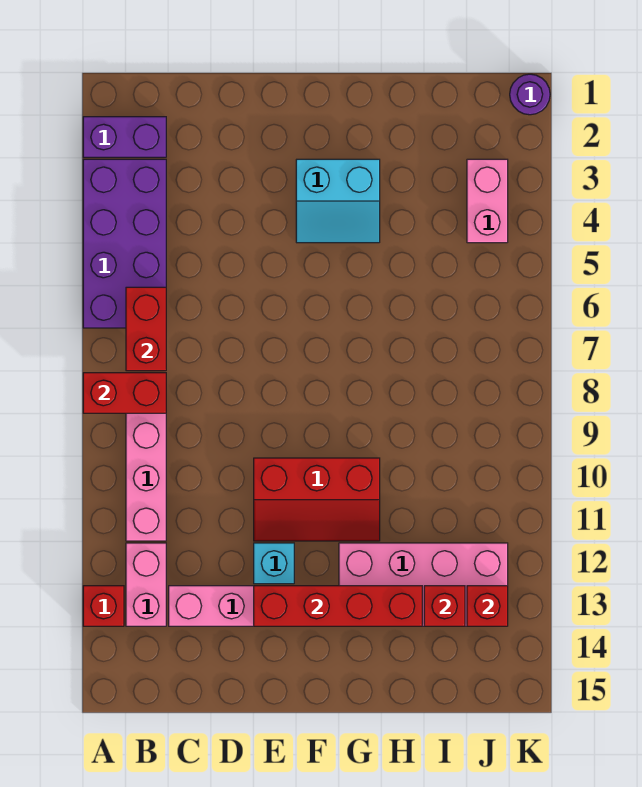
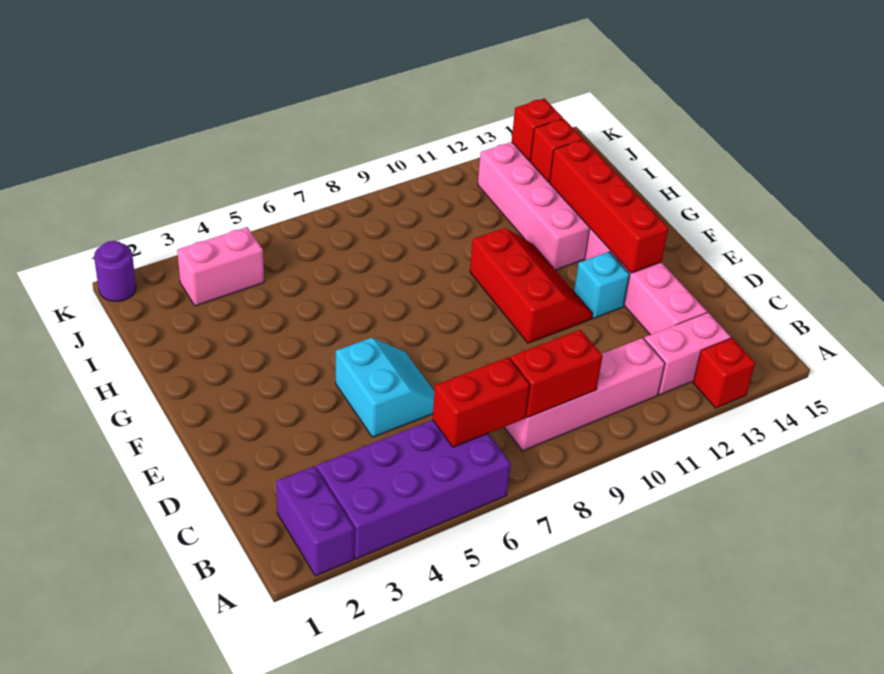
red brick A8:B8 level 2 -> red brick B8:B9 level 2
cyan slope F3:G4 level 1 top 3 -> cyan slope D5:E6 level 1 top 5

